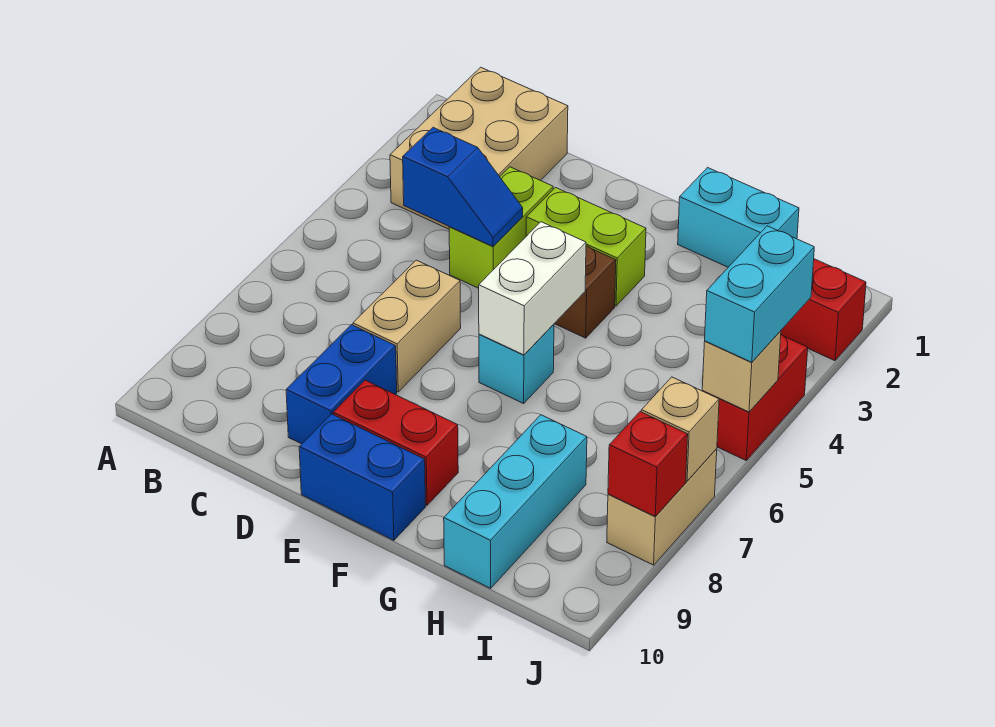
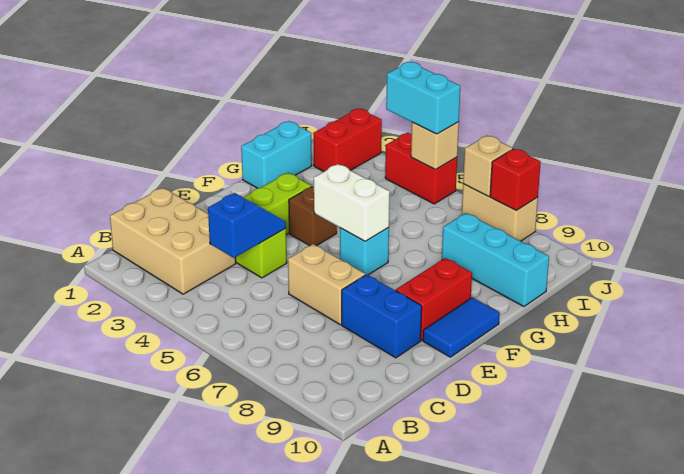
blue brick E10:F10 level 1 -> blue tile E10:F10 level 1

